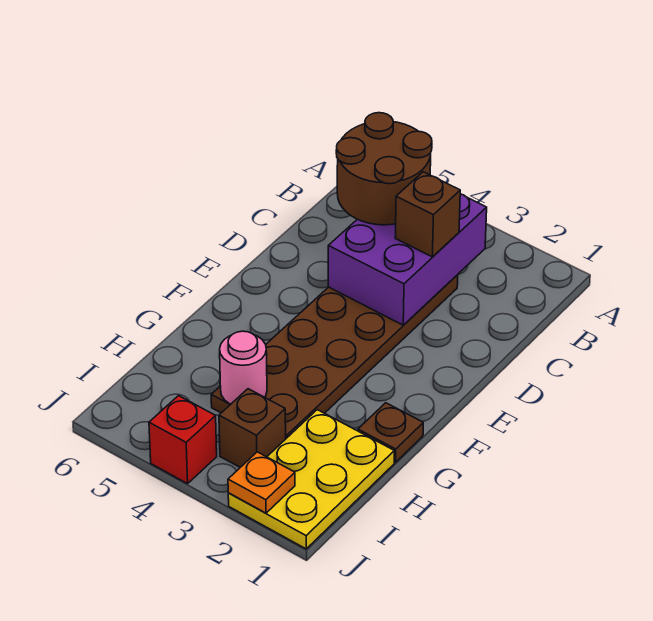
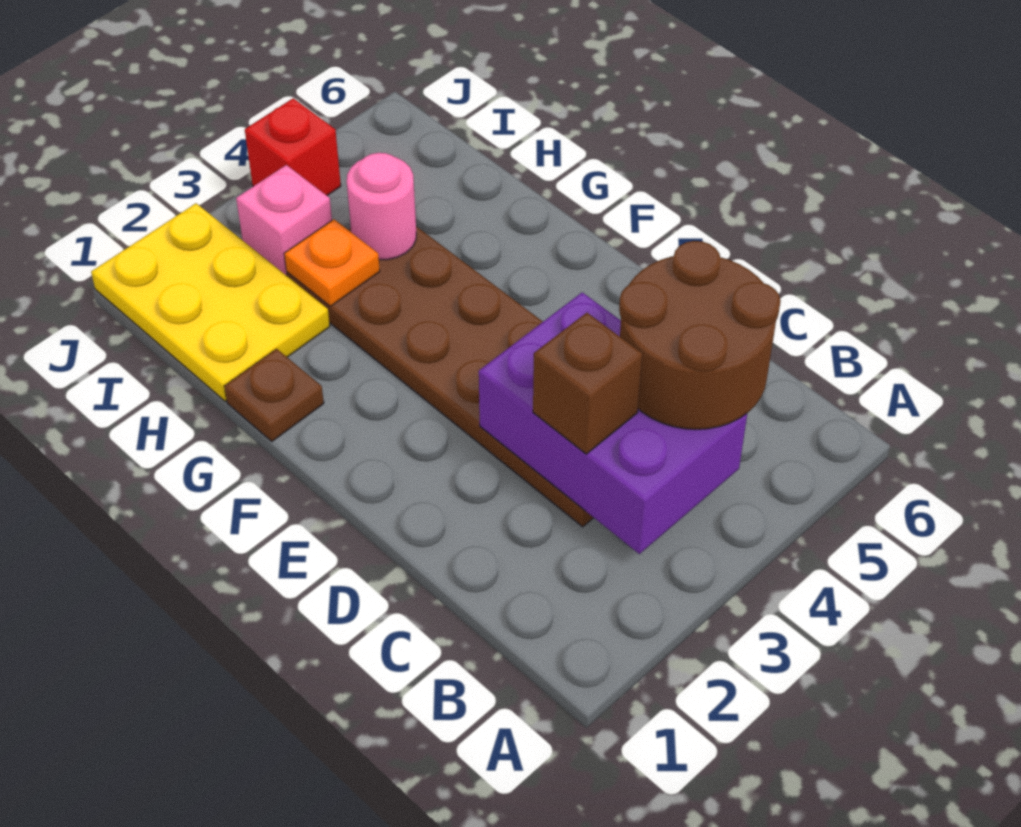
brown brick I3 level 1 -> pink brick I3 level 1
orange plate J2 level 2 -> orange plate H3 level 2

